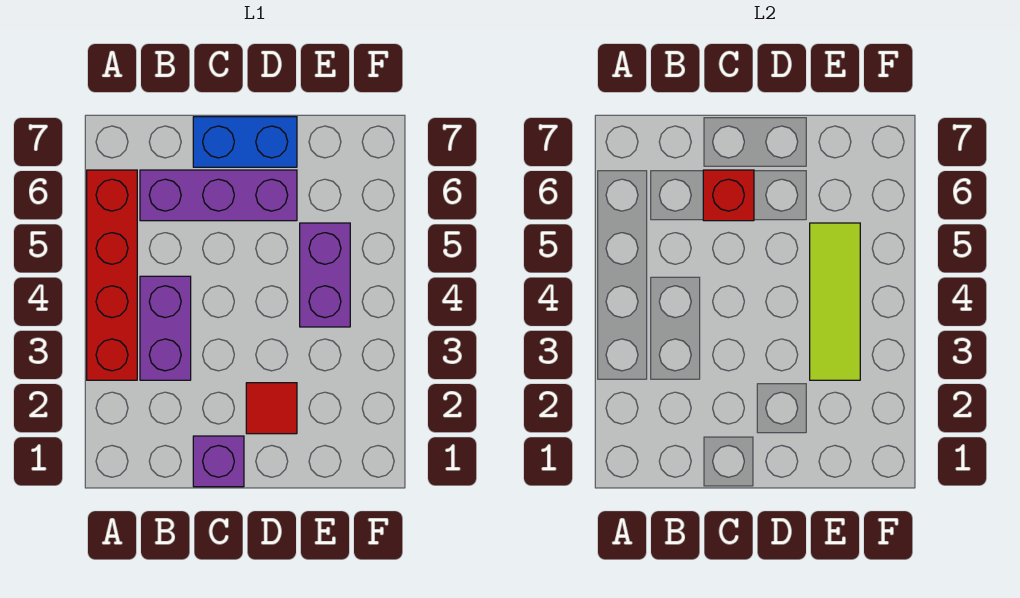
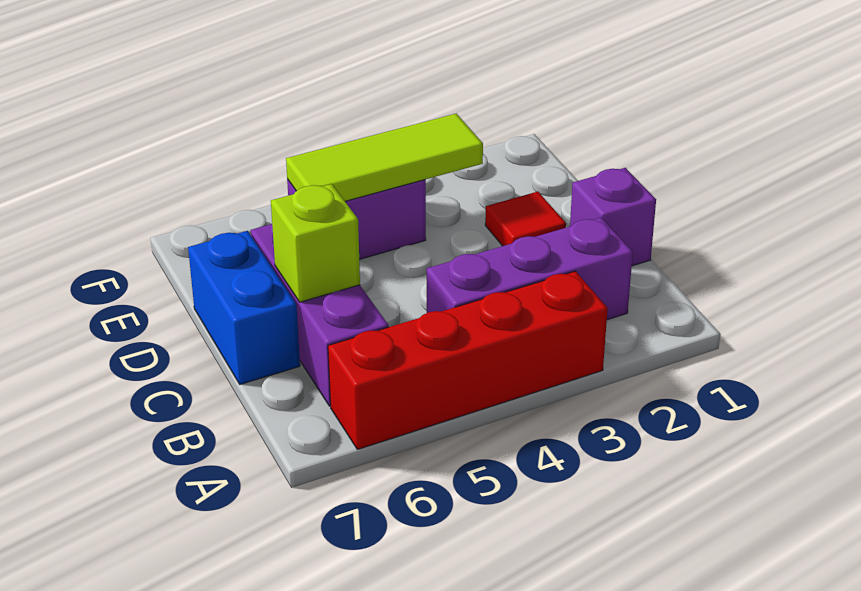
purple brick B3:B4 level 1 -> purple brick B2:B4 level 1
red brick C6 level 2 -> lime brick C6 level 2

